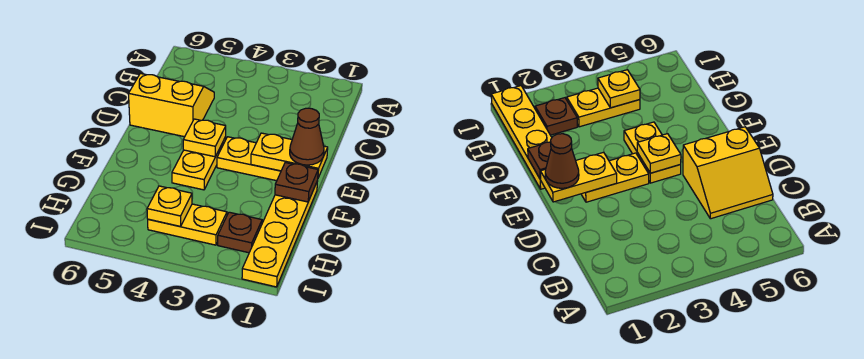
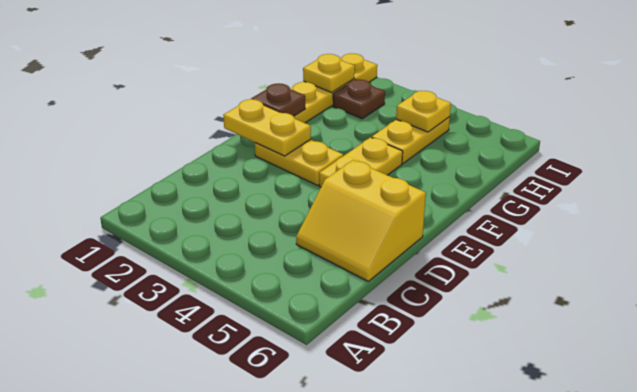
brown cone E1 level 3 -> none
yellow plate E4 level 2 -> yellow plate H1 level 2
yellow plate H3:H4 level 1 -> yellow plate G4:H4 level 1

